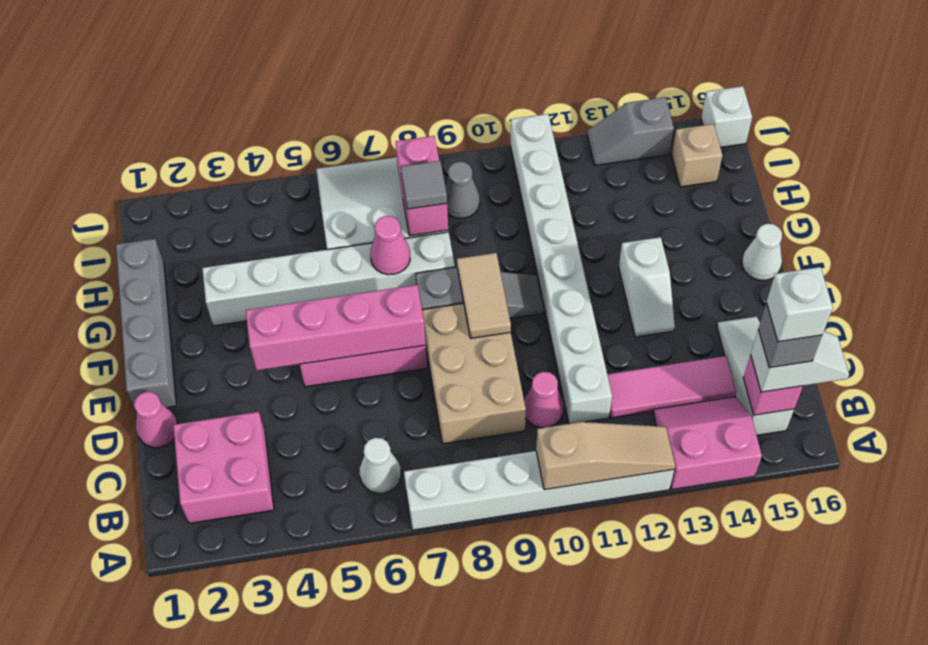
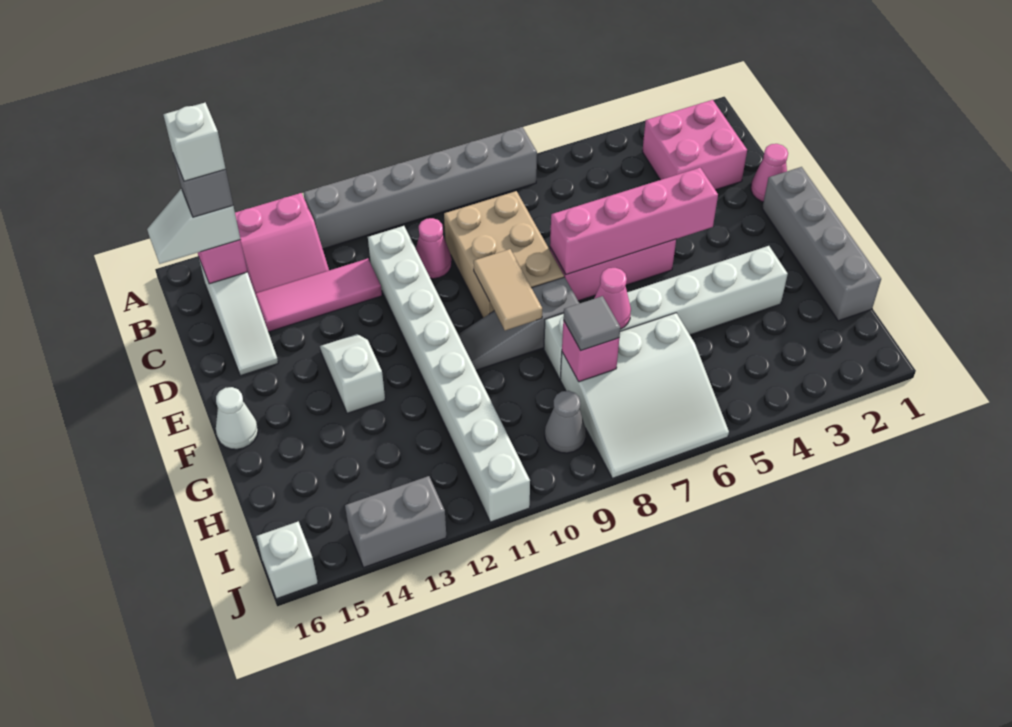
white brick A7:A12 level 1 -> grey brick A7:A12 level 1
tan slope A10:A12 level 2 top 10 -> none
white cone B6 level 1 -> none
pink brick H8:I8 level 2 -> pink brick H8 level 2
tan brick I15 level 1 -> none
grey slope J13:J14 level 1 top 14 -> grey brick J13:J14 level 1

